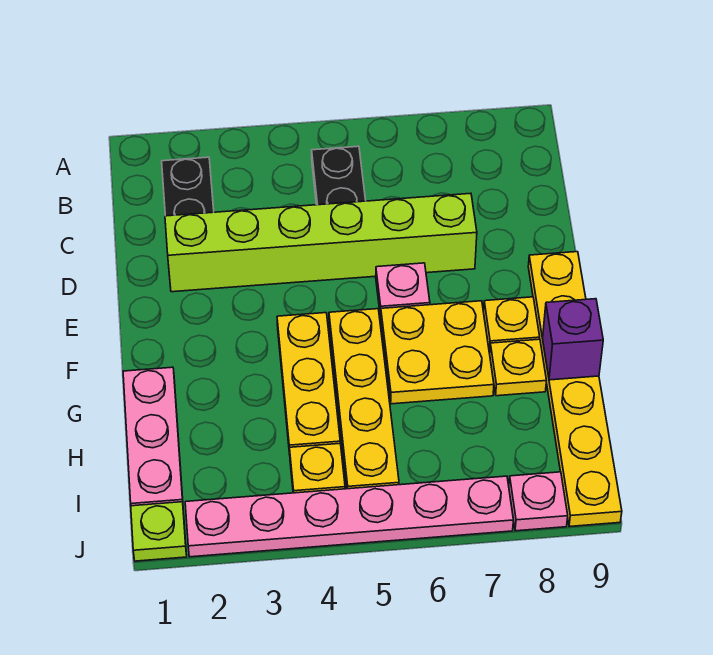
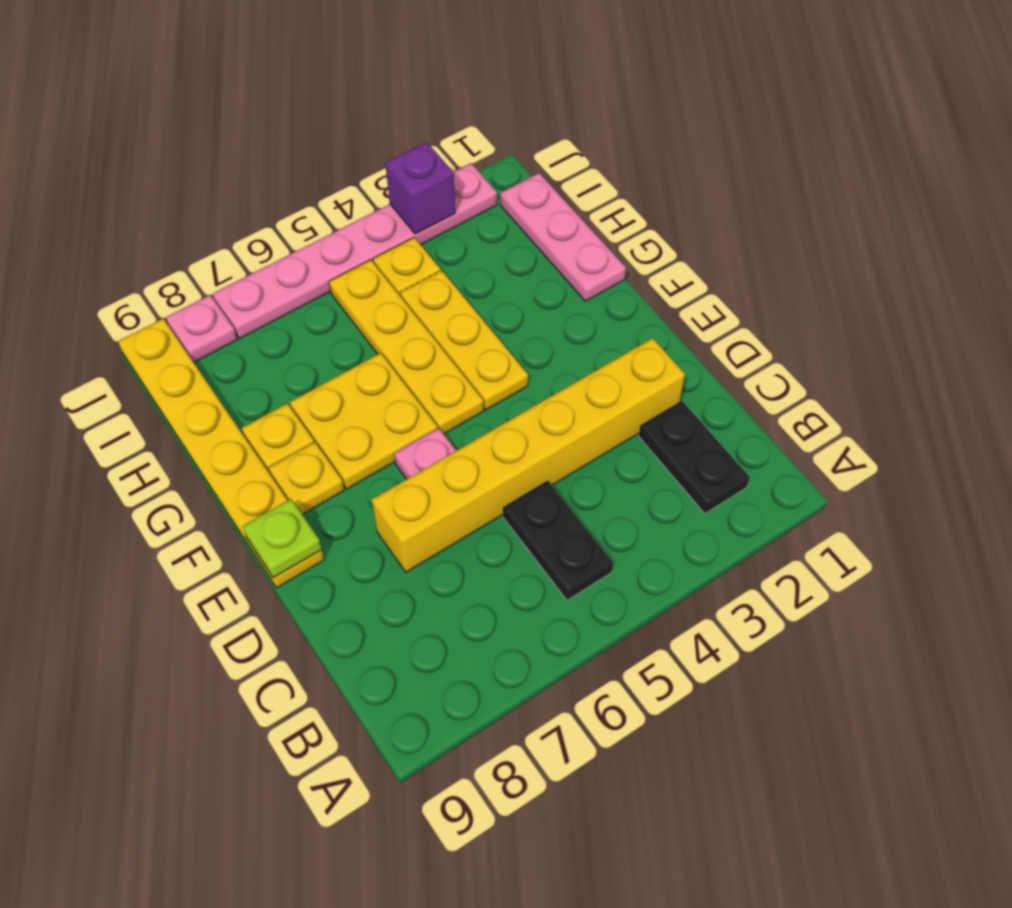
lime brick D2:D7 level 1 -> yellow brick D2:D7 level 1
purple brick G9 level 2 -> purple brick J3 level 2
lime plate J1 level 1 -> lime plate E9 level 2

